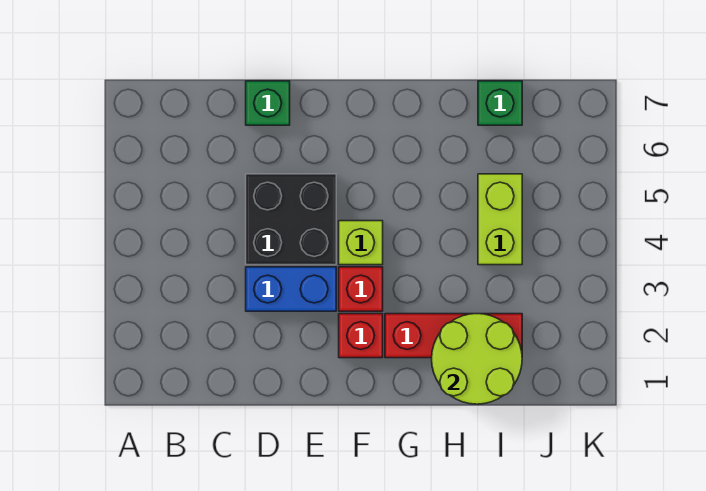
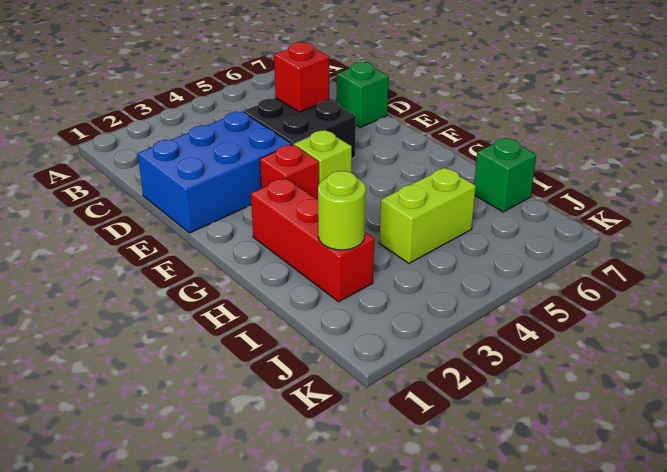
blue brick D3:E3 level 1 -> blue brick D1:E3 level 1
red brick F2 level 1 -> red brick D5 level 2
lime round brick H1:I2 level 2 -> lime round brick I2 level 2

